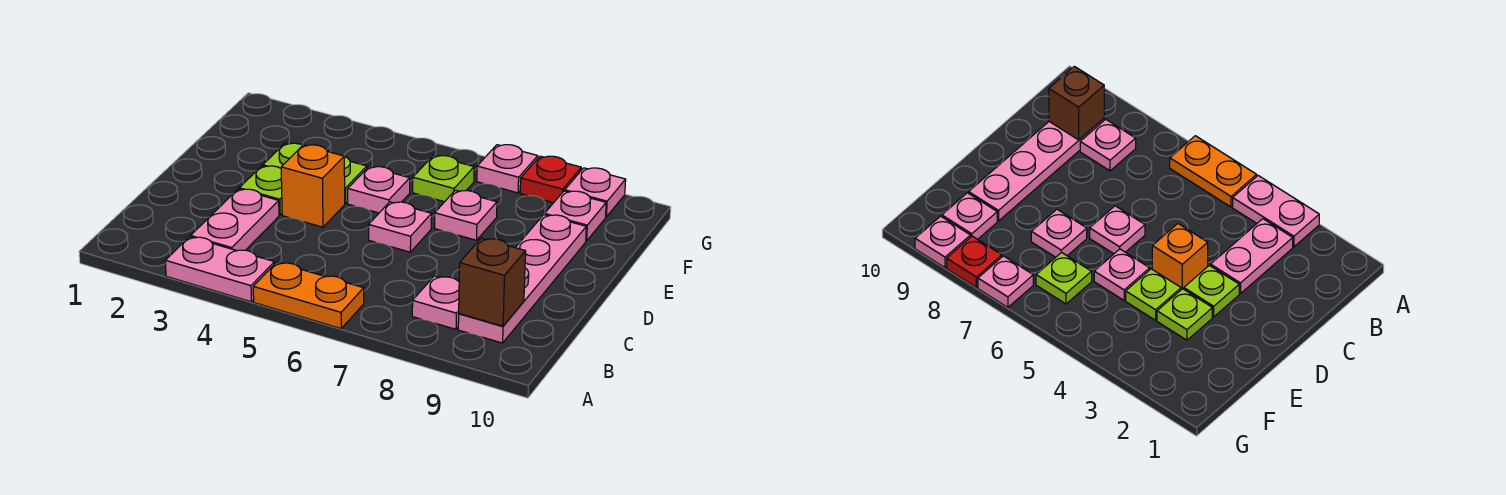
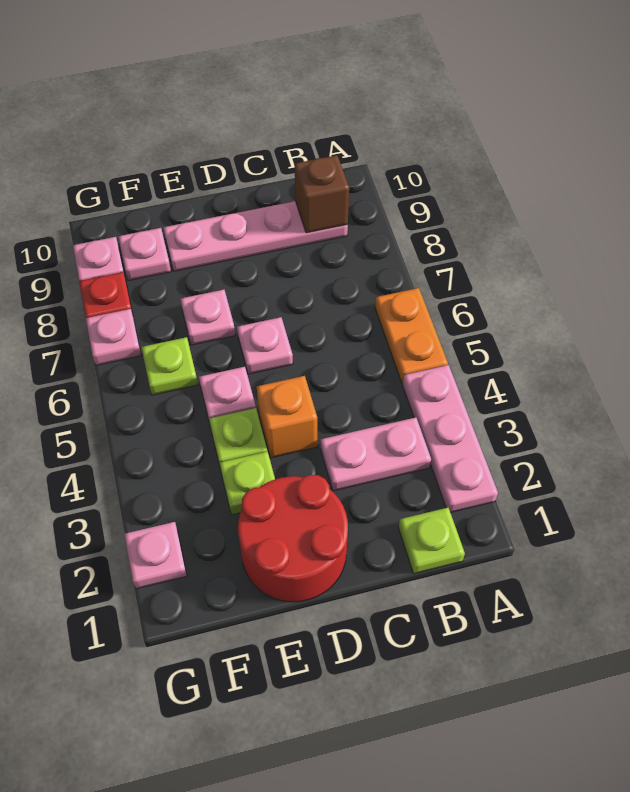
pink plate A3:A4 level 1 -> pink plate A2:A4 level 1
pink plate B8 level 1 -> pink plate G2 level 1
none -> red round brick D1:E2 level 1
lime plate D3 level 1 -> lime plate B1 level 1

